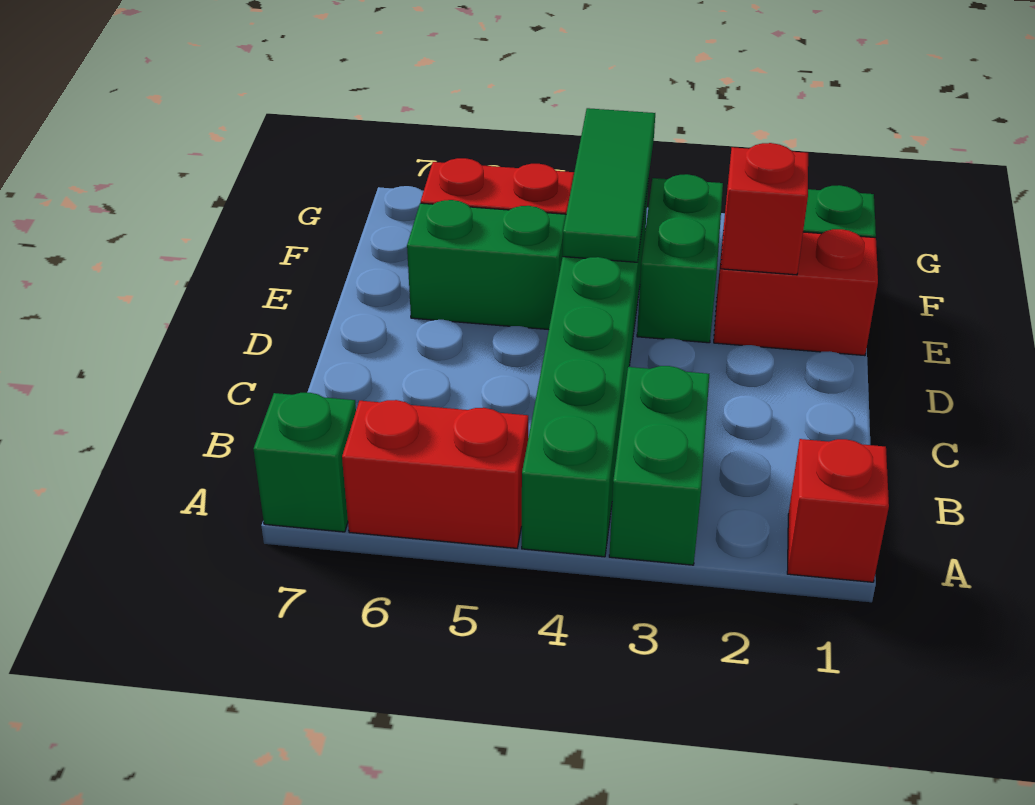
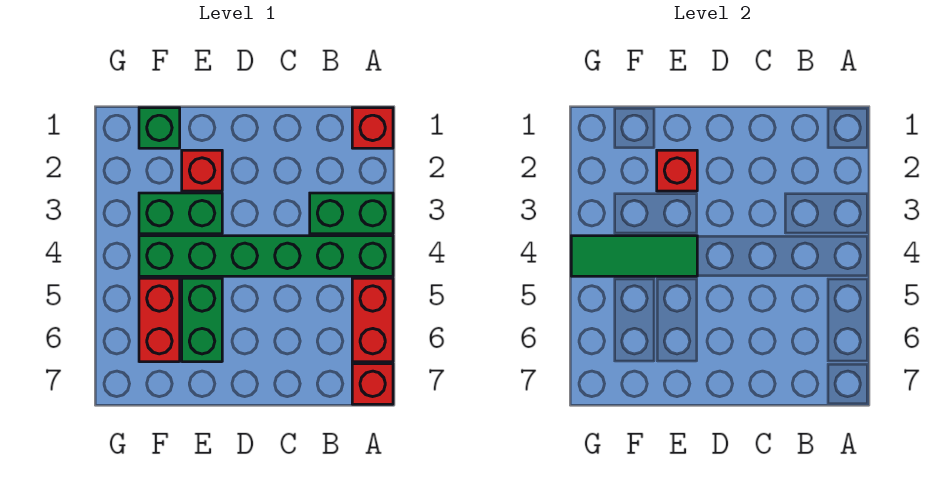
green brick A7 level 1 -> red brick A7 level 1
red brick E1:E2 level 1 -> red brick E2 level 1

